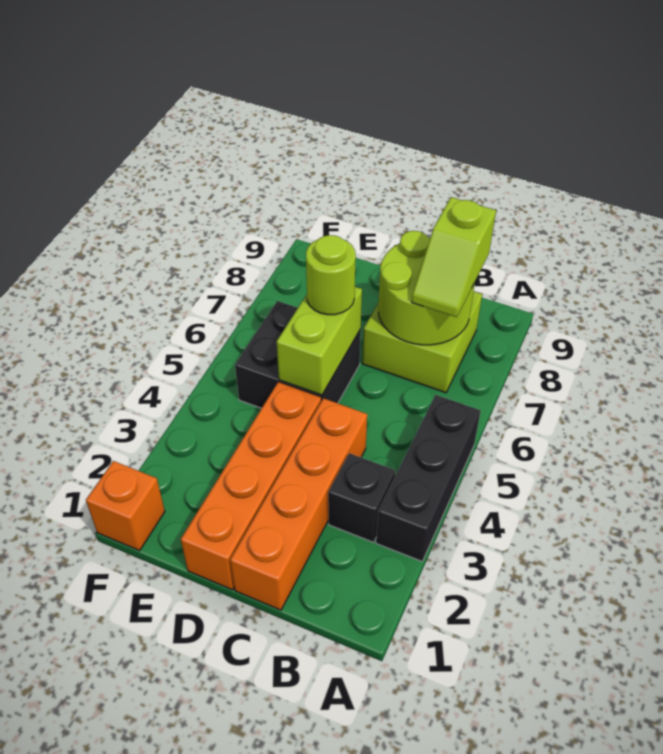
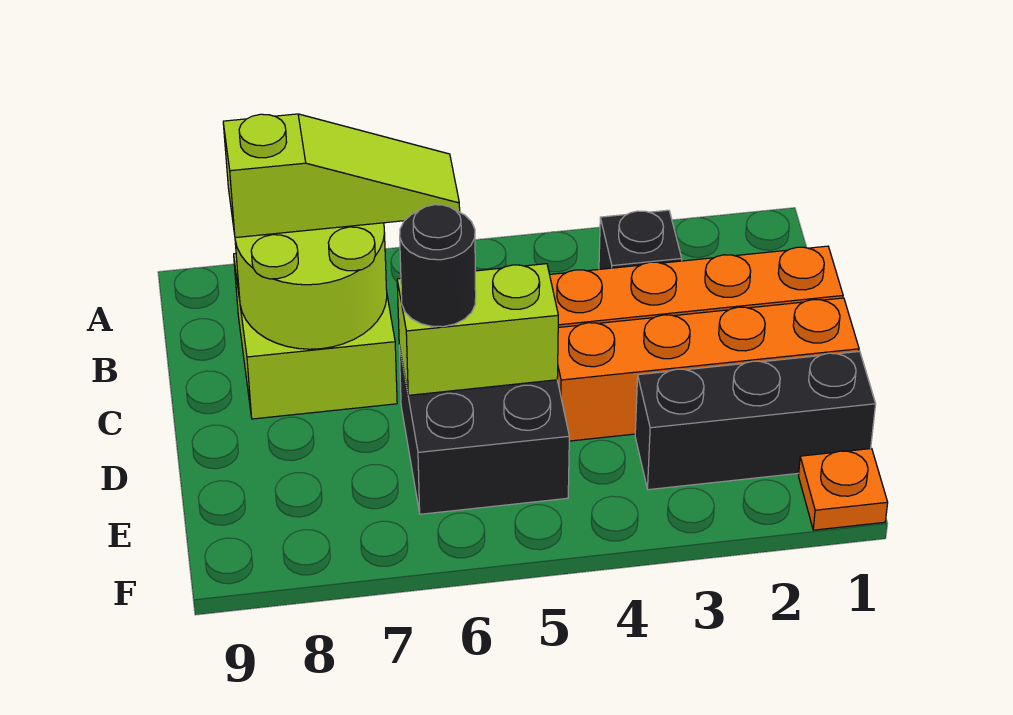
black brick A3:A5 level 1 -> black brick E1:E3 level 1
lime slope B7:B8 level 3 top 8 -> lime slope B6:B8 level 3 top 8
lime round brick D6 level 3 -> black round brick D6 level 3
orange brick F1 level 1 -> orange plate F1 level 1

